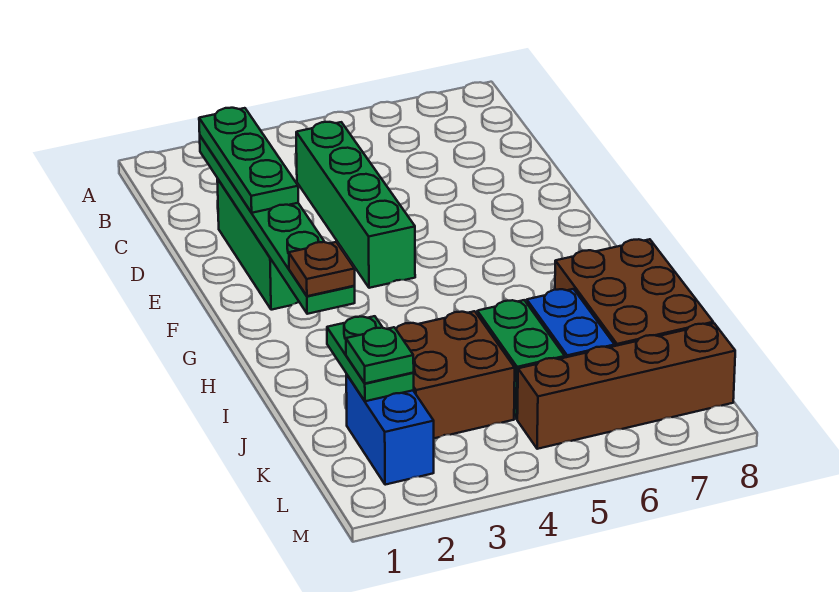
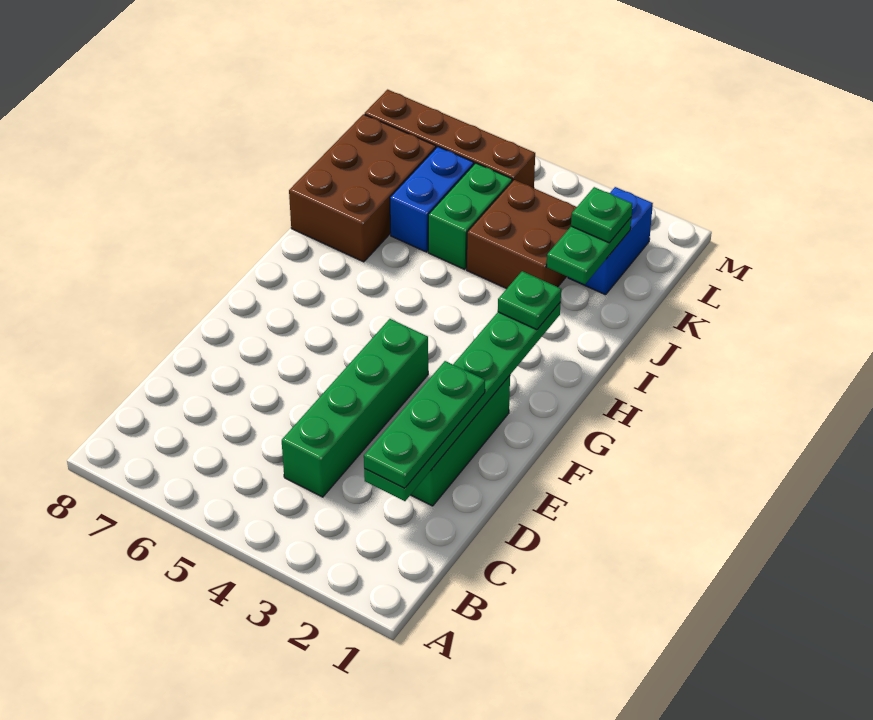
brown plate H2 level 3 -> green plate H2 level 3

